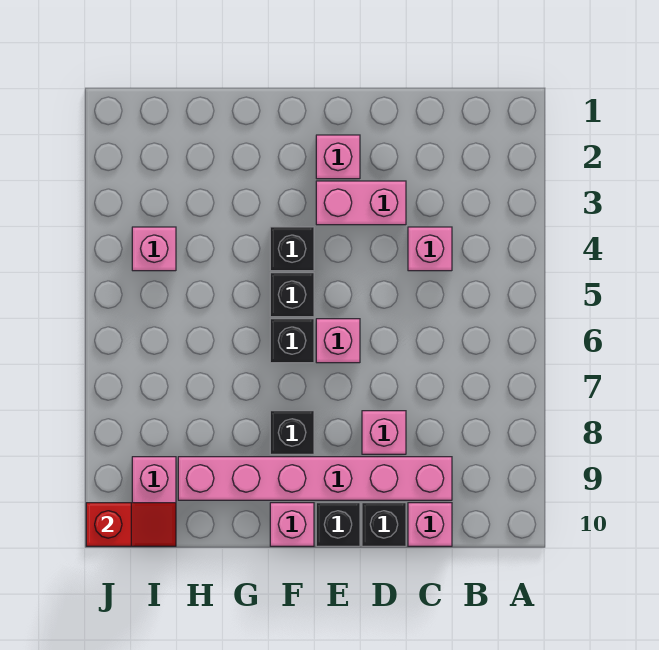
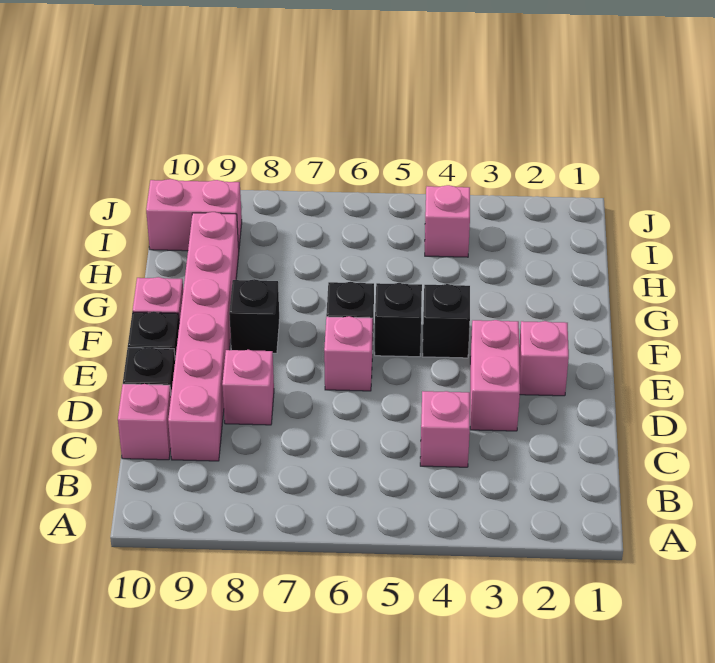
red slope I10:J10 level 2 top J -> none

